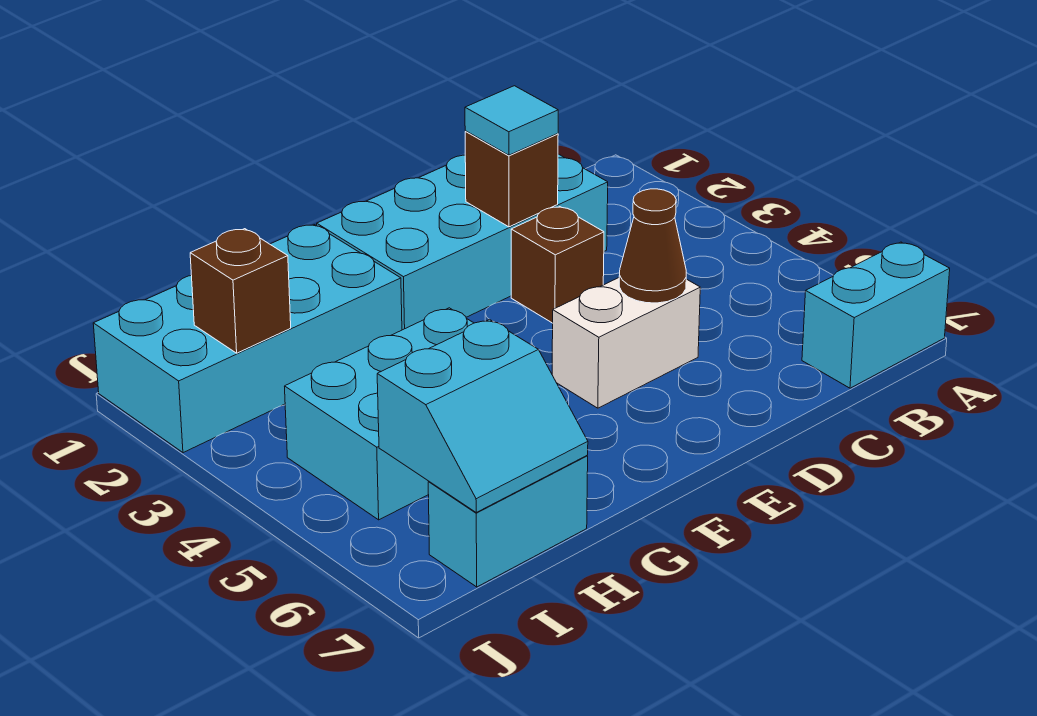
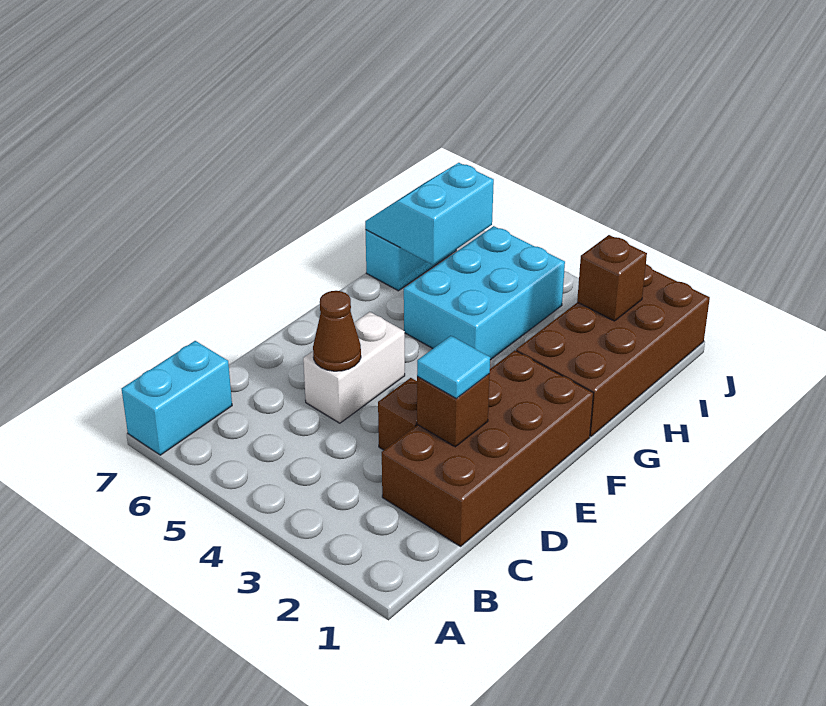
cyan brick C1:F2 level 1 -> brown brick C1:F2 level 1
cyan brick G1:J2 level 1 -> brown brick G1:J2 level 1

